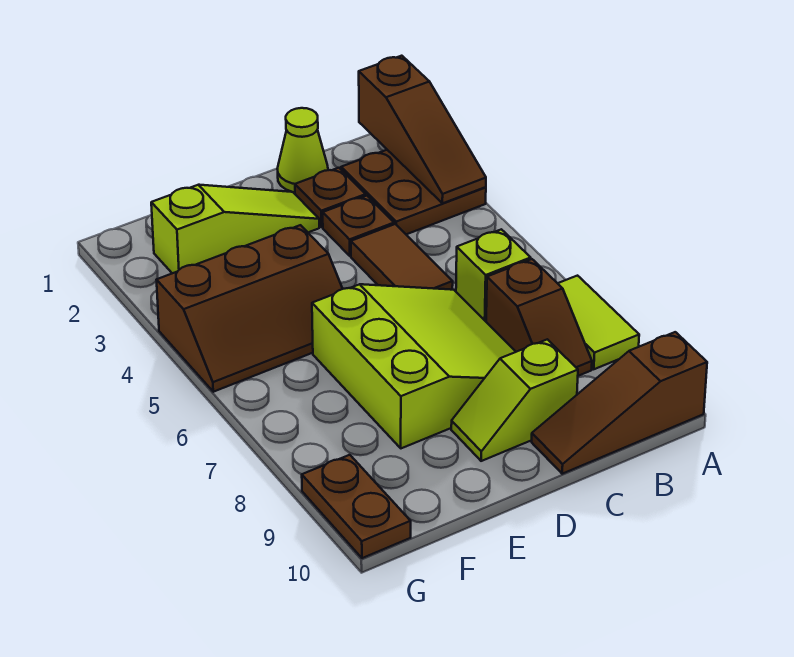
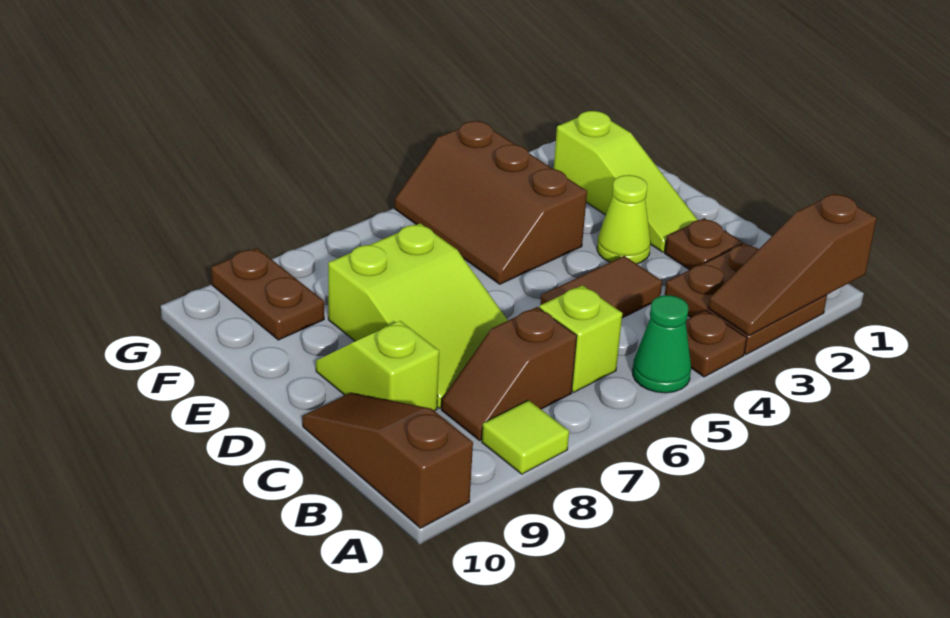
none -> green cone A5 level 1
lime tile A7:A8 level 1 -> lime tile A8 level 1
lime cone C1 level 1 -> lime cone D3 level 1
brown plate C3 level 1 -> brown plate A4 level 1
lime slope C6:E8 level 1 top E -> lime slope C7:E8 level 1 top E
brown plate G9:G10 level 1 -> brown plate F9:G9 level 1

